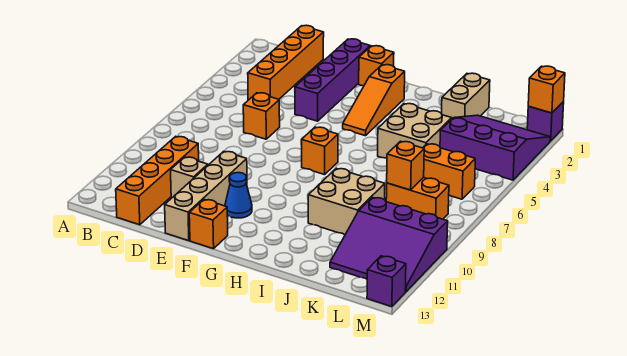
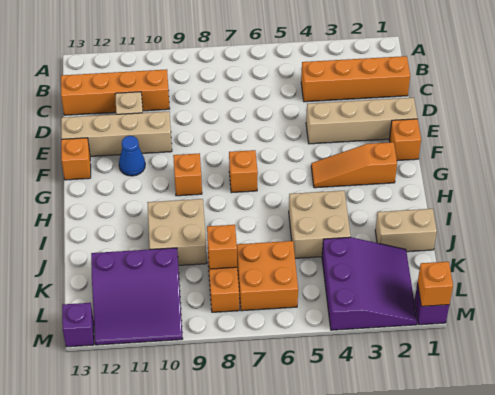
orange brick D6 level 1 -> orange brick G9 level 1
purple brick E1:E4 level 1 -> tan brick E1:E4 level 1
orange brick K6:L6 level 1 -> orange brick K6:L7 level 1
purple slope K10:M12 level 1 top 10 -> purple slope K10:M12 level 1 top K

